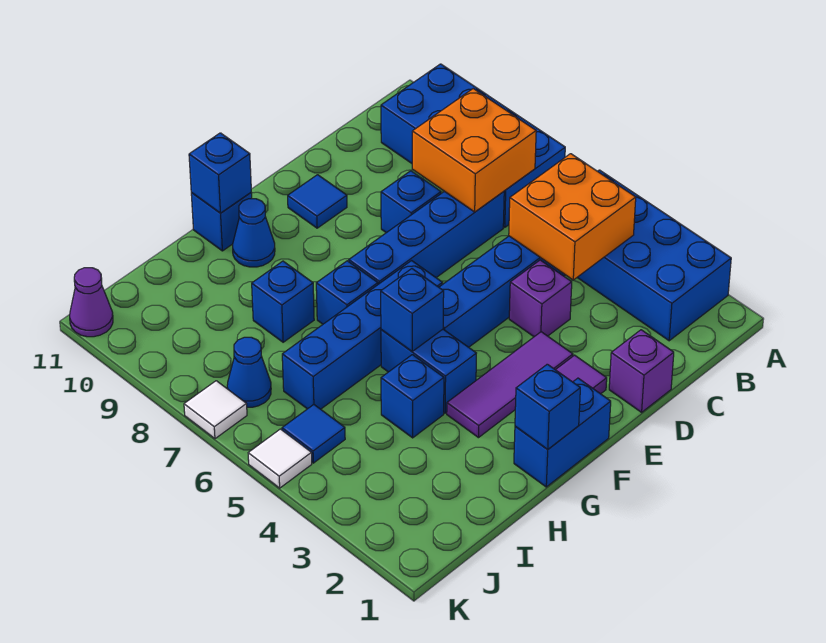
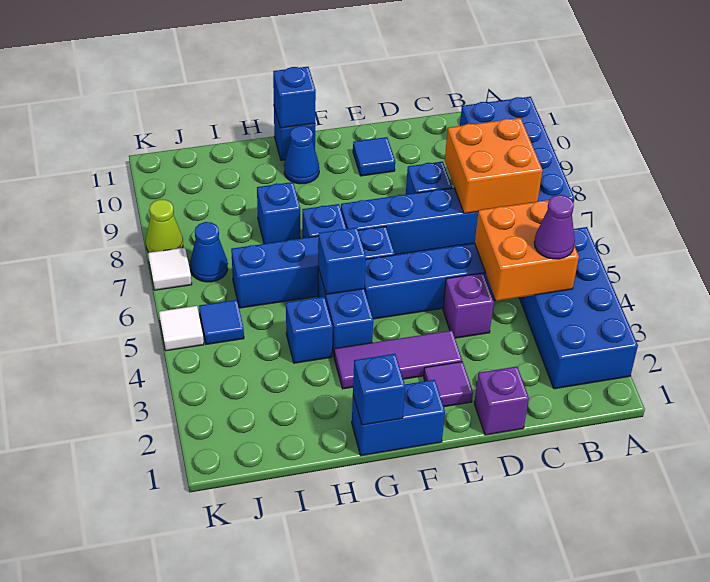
none -> lime cone K8 level 1
purple cone K11 level 1 -> purple cone B4 level 3

